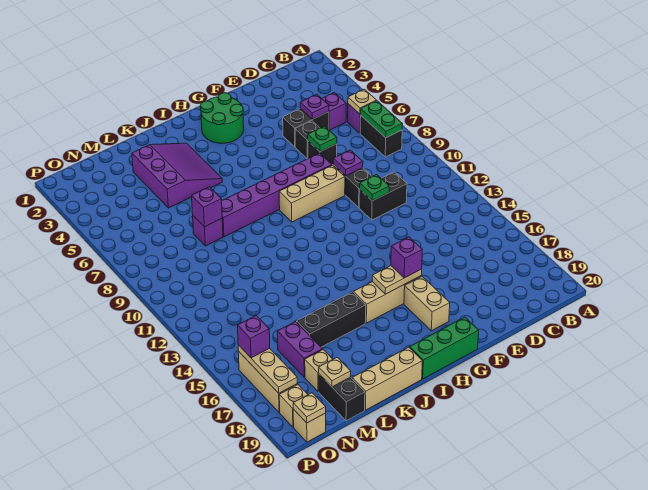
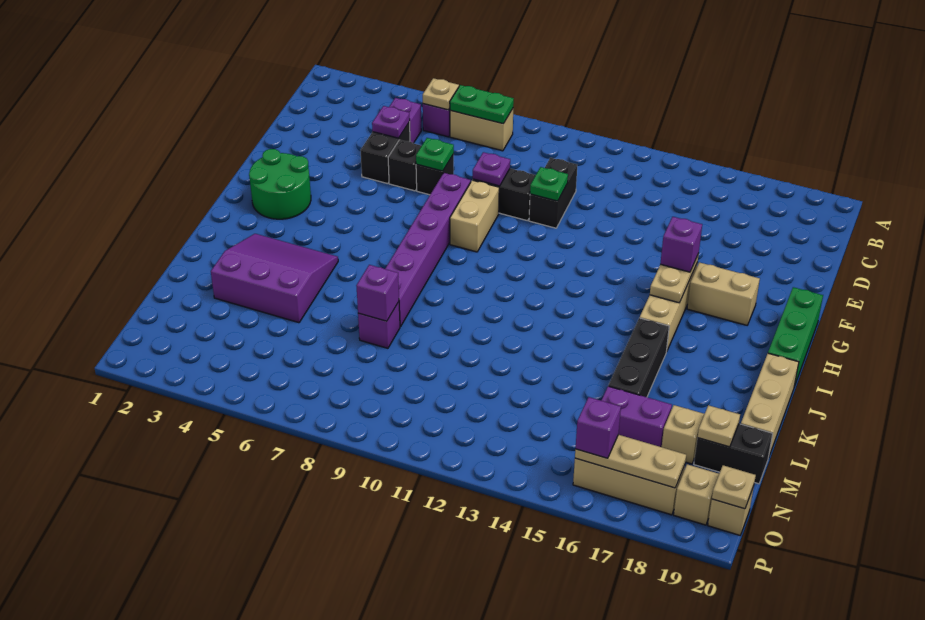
black brick B7:B8 level 1 -> tan brick B7:B8 level 1
tan brick F9:H9 level 1 -> tan brick F9:G9 level 1

